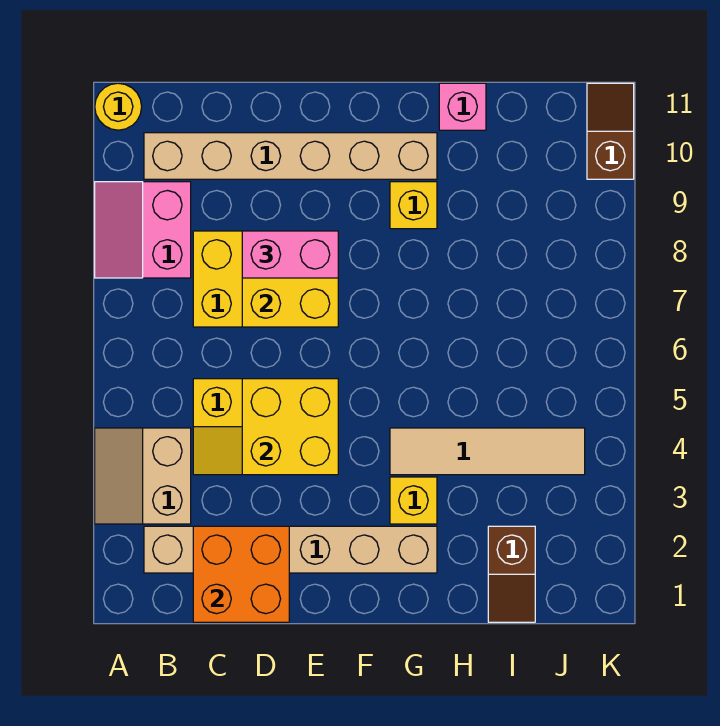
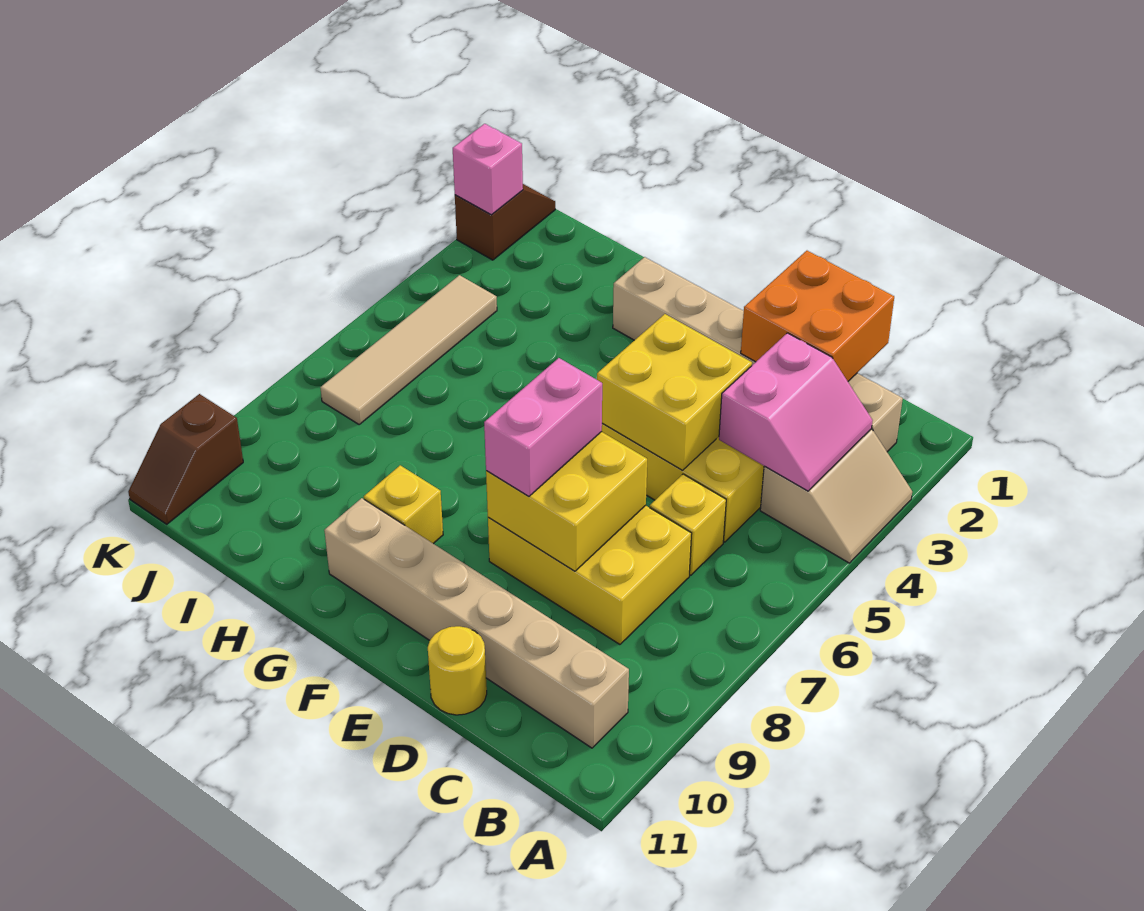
pink slope A8:B9 level 1 top B -> pink slope B3:C4 level 2 top C
yellow round brick A11 level 1 -> yellow round brick D11 level 1
pink brick D8:E8 level 3 -> pink brick E7:E8 level 3
yellow brick G3 level 1 -> yellow brick C6 level 1
tan tile G4:J4 level 1 -> tan tile J4:J7 level 1
pink brick H11 level 1 -> pink brick K2 level 2
brown slope I1:I2 level 1 top 2 -> brown slope K1:K2 level 1 top 2

